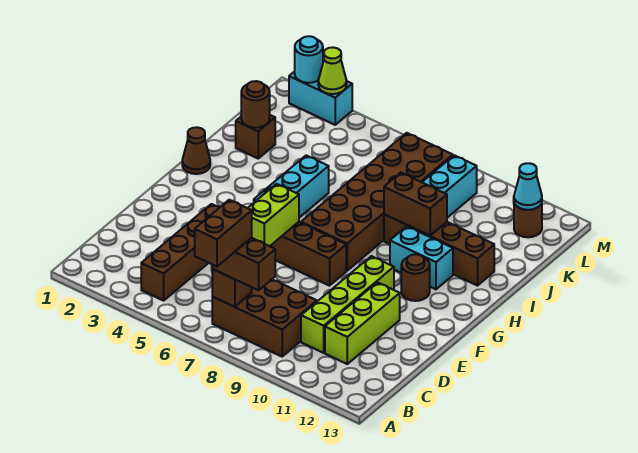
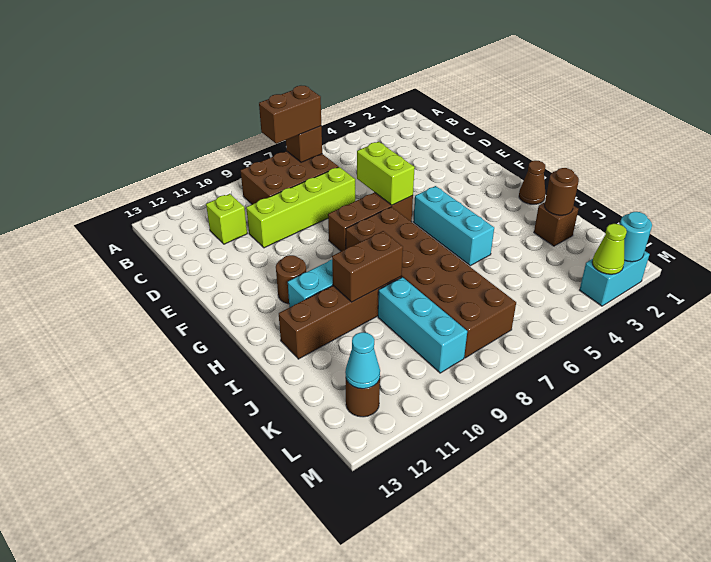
brown brick A7:B7 level 4 -> none
brown brick B4:E4 level 1 -> none
lime brick C10:F10 level 1 -> lime brick D7:D10 level 1
lime brick C11:E11 level 1 -> lime brick C11 level 1

